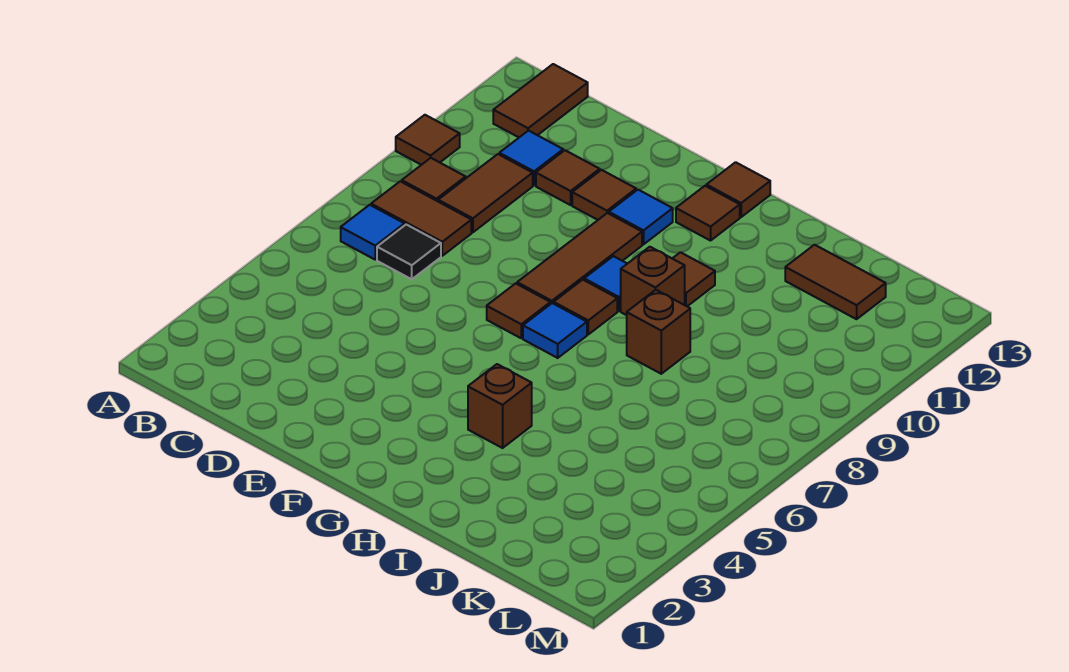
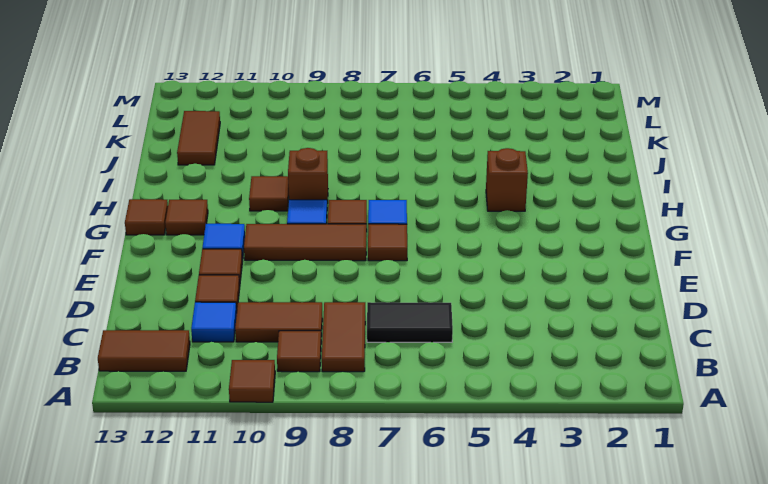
blue tile B7 level 1 -> none
black tile C7 level 1 -> black tile C6:C7 level 1
brown brick I8 level 1 -> none

